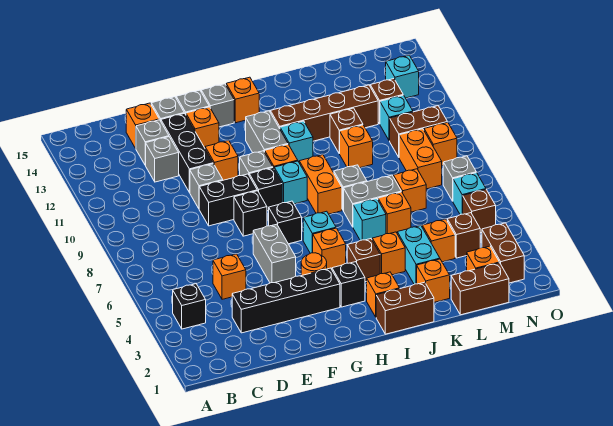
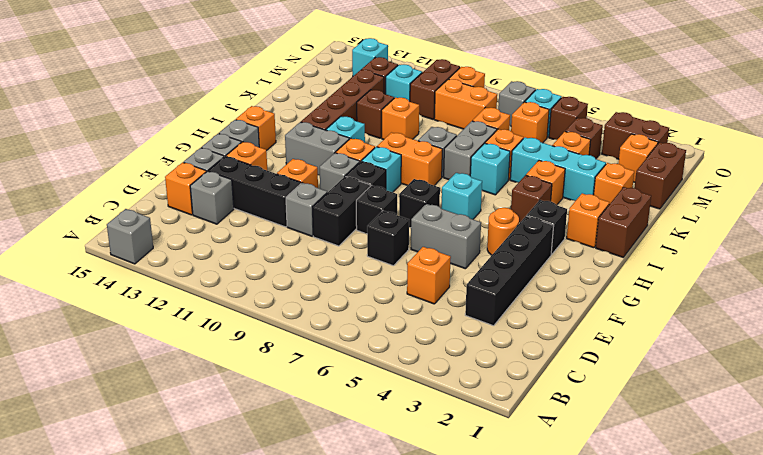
black brick B4 level 1 -> black brick E7 level 1
grey brick D12 level 1 -> grey brick A14 level 1
orange brick H5 level 1 -> orange brick M6 level 1
cyan brick K3:K4 level 1 -> cyan brick K3:K5 level 1

